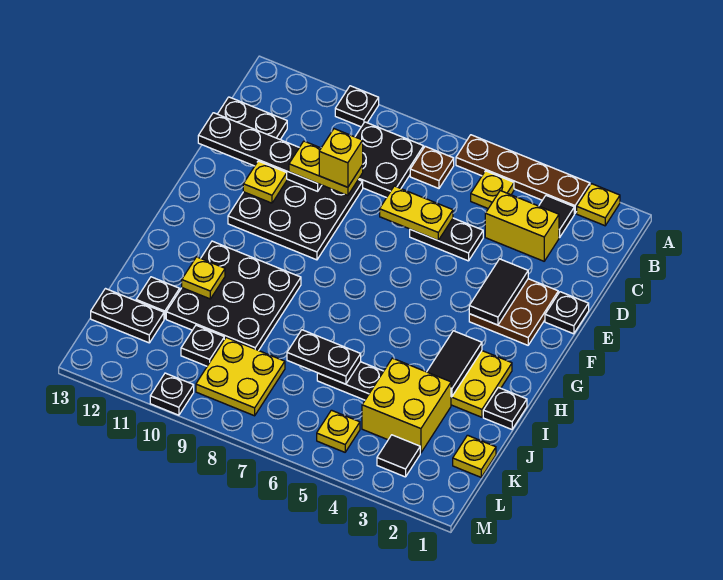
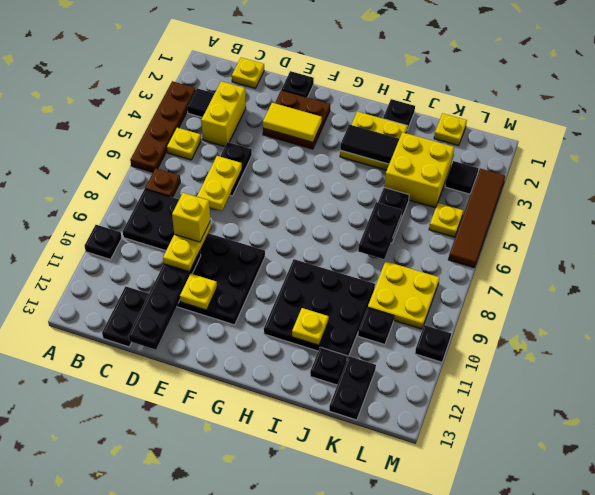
yellow plate A2 level 1 -> yellow plate C1 level 1
black tile E3:F3 level 2 -> yellow tile E3:F3 level 2
none -> brown tile M3:M6 level 1

